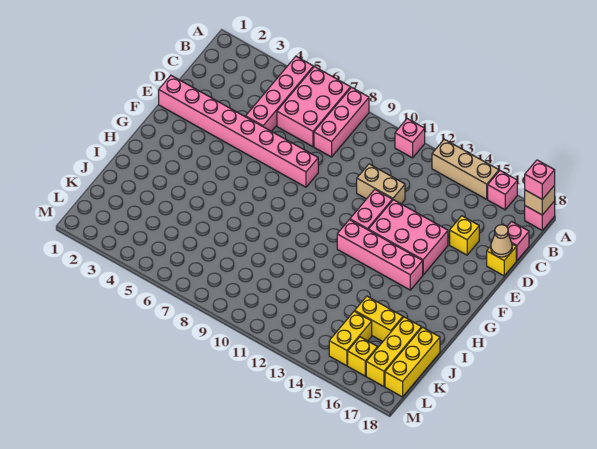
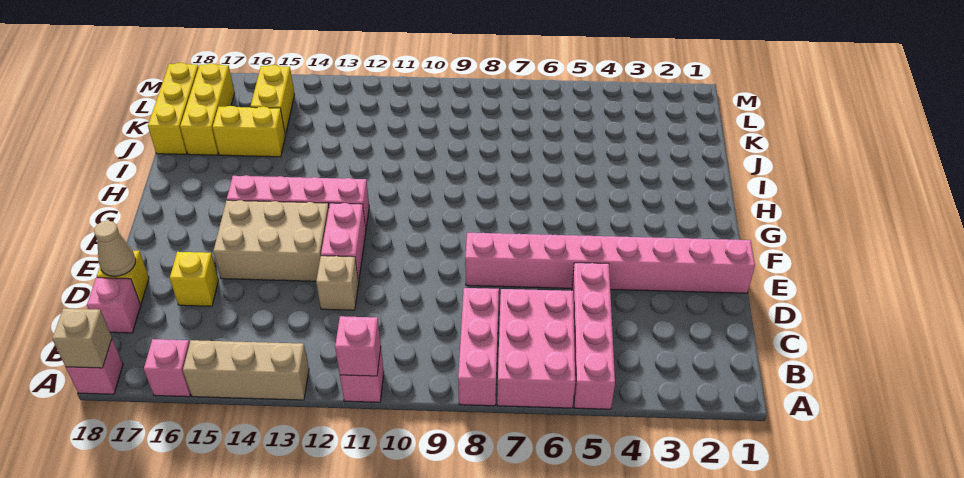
pink brick A18 level 3 -> pink brick A11 level 2
tan brick D11:D12 level 1 -> tan brick D12 level 1
pink brick E13:F15 level 1 -> tan brick E13:F15 level 1
yellow brick L16 level 1 -> none

